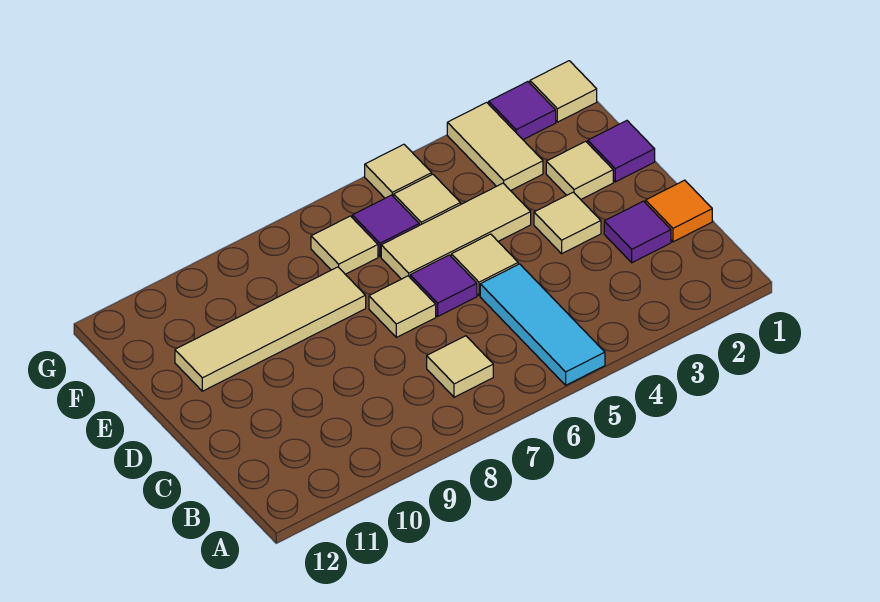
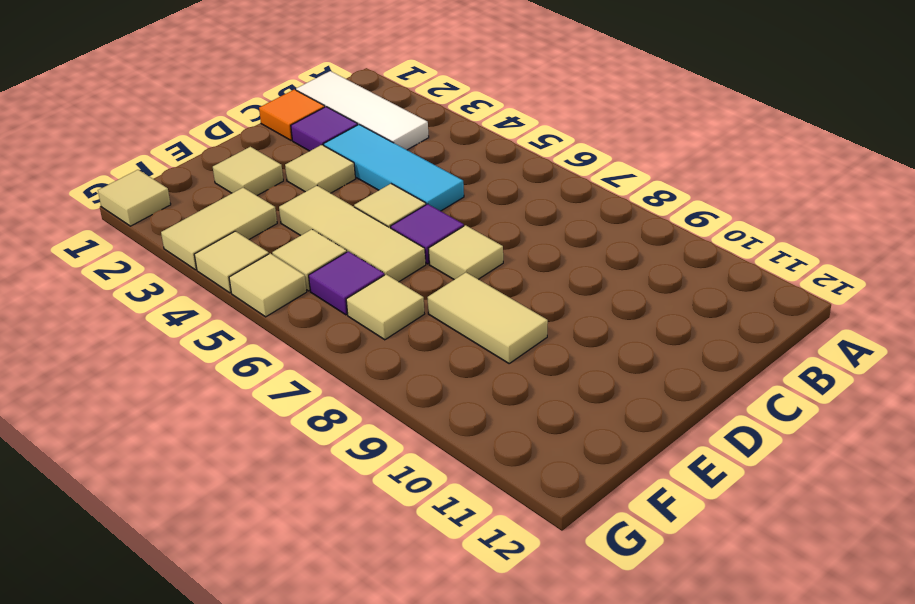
cyan tile A5:C5 level 1 -> cyan tile C3:C5 level 1
none -> white tile B1:B3 level 1
tan tile B7 level 1 -> tan tile G4 level 1
purple tile E1 level 1 -> none
tan tile E8:E11 level 1 -> tan tile E8:E9 level 1
purple tile G2 level 1 -> none

